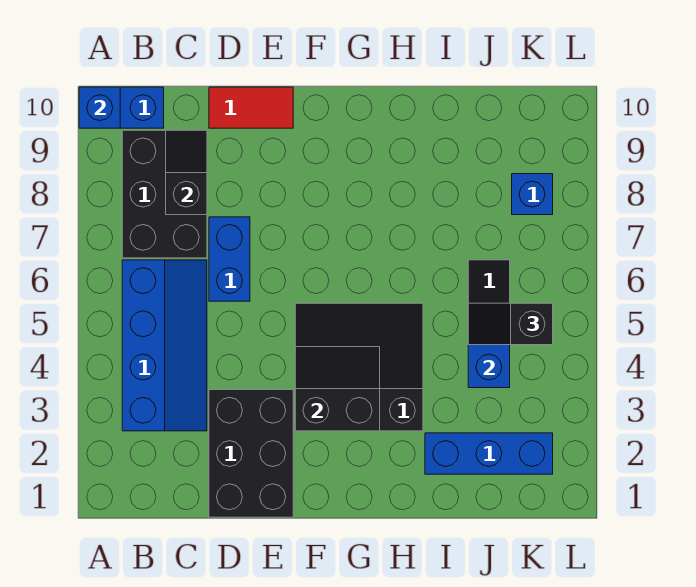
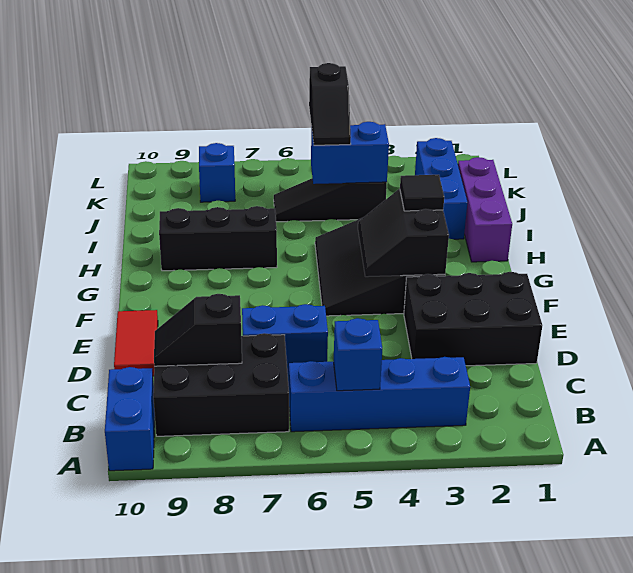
blue brick A10 level 2 -> blue brick B5 level 2
none -> black tile G3 level 3
none -> purple brick H1:J1 level 1
none -> black brick H7:H9 level 1

